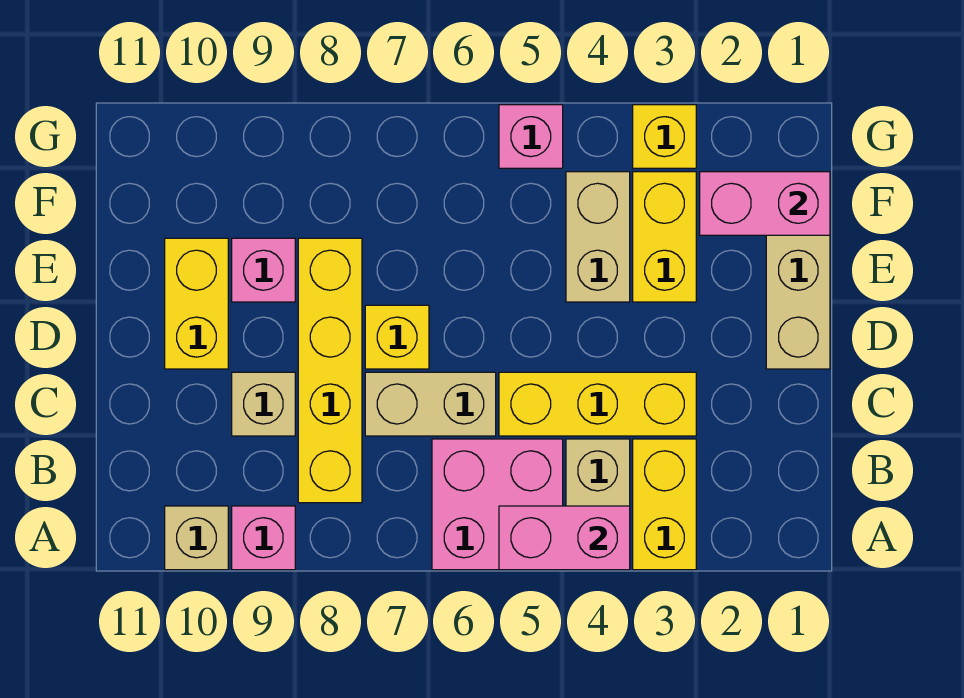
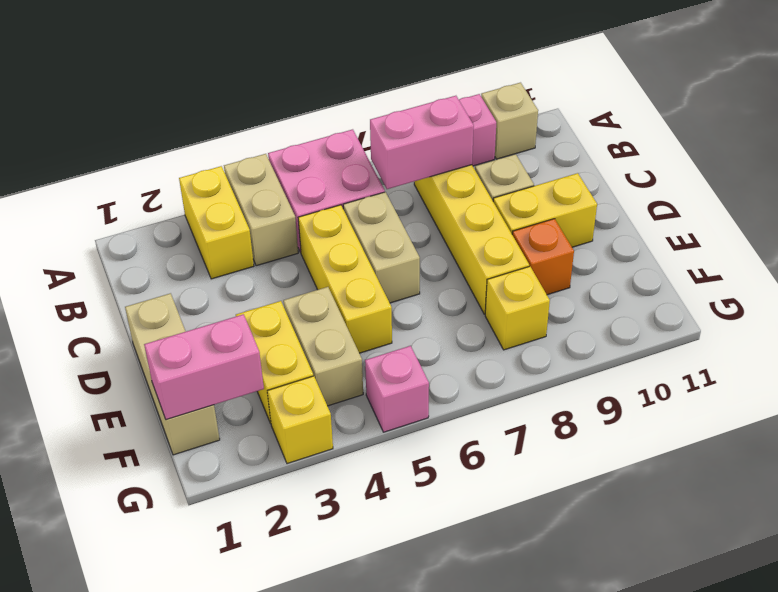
pink brick A4:A5 level 2 -> pink brick B7:B8 level 2
yellow brick C3:C5 level 1 -> yellow brick C5:E5 level 1
tan brick C6:C7 level 1 -> tan brick C6:D6 level 1
yellow brick D7 level 1 -> yellow brick F8 level 1
yellow brick D10:E10 level 1 -> yellow brick D9:D10 level 1
pink brick E9 level 1 -> orange brick E9 level 1

